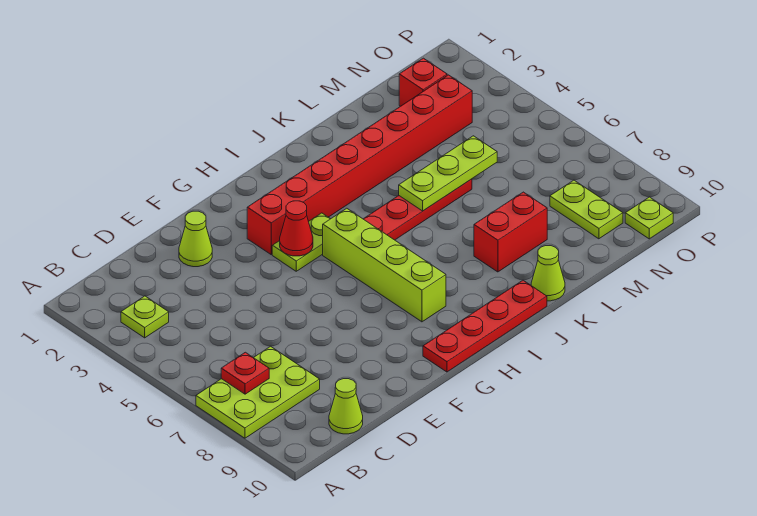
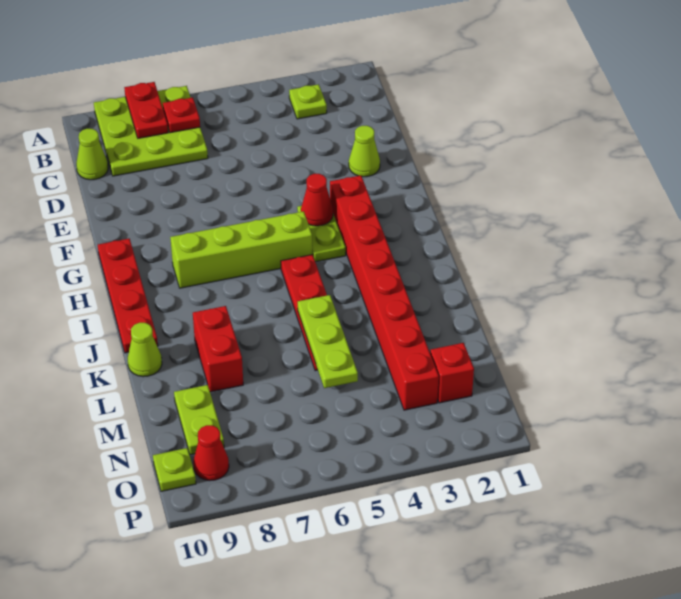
lime plate A7:C8 level 1 -> lime plate A7:C9 level 1
none -> red plate A8:B8 level 2
lime plate N8:N9 level 1 -> lime plate M9:N9 level 1
none -> red cone O9 level 1

